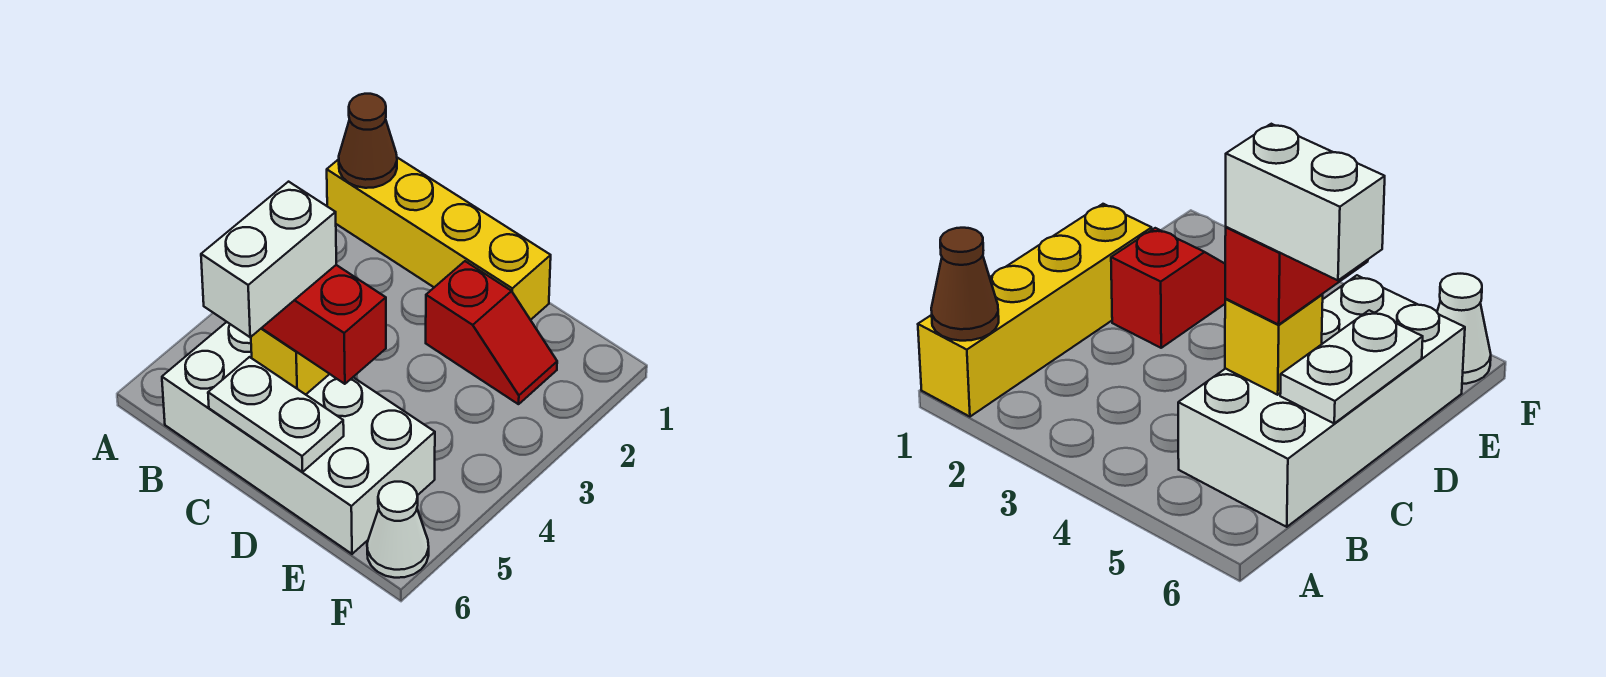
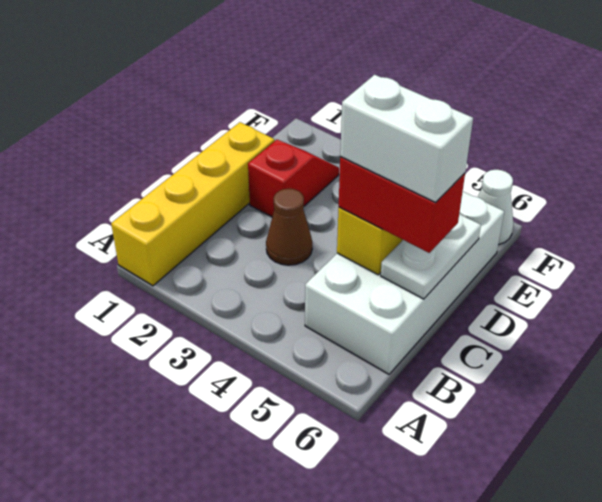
brown cone A1 level 2 -> brown cone C3 level 1
red brick C5:D5 level 3 -> red brick C5:C6 level 3

